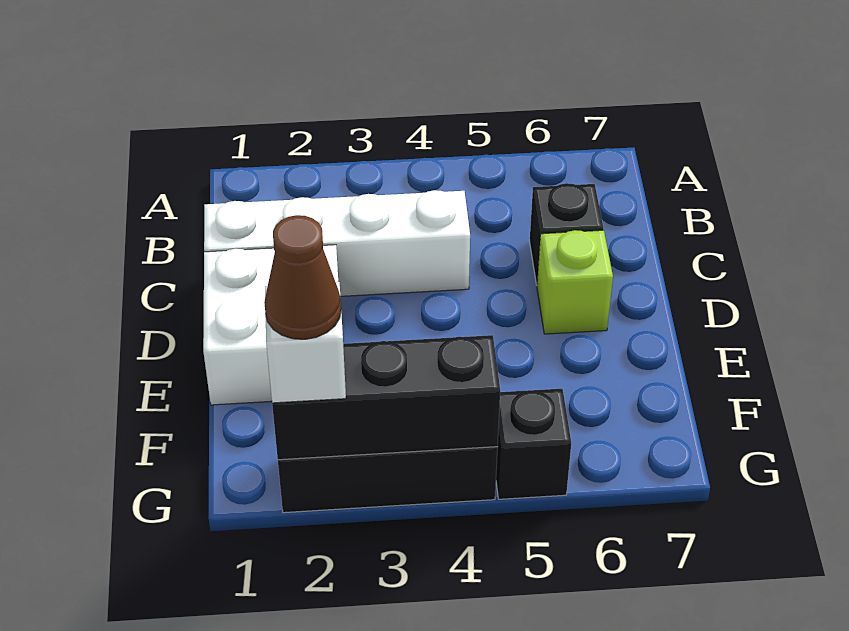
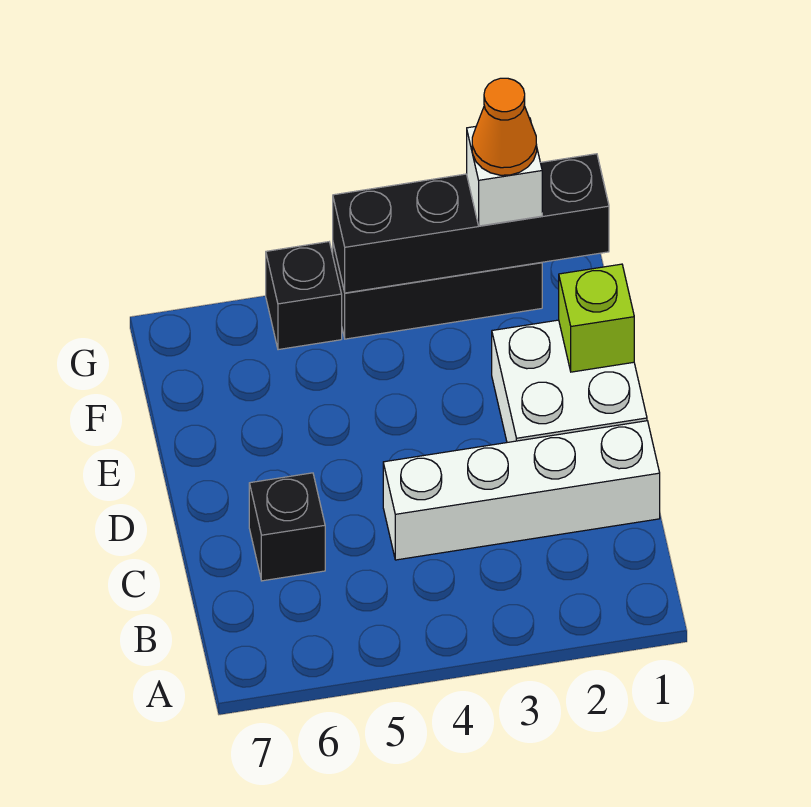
lime brick D6 level 1 -> lime brick E1 level 2
black brick G2:G4 level 2 -> black brick G1:G4 level 2
brown cone G2 level 4 -> orange cone G2 level 4

